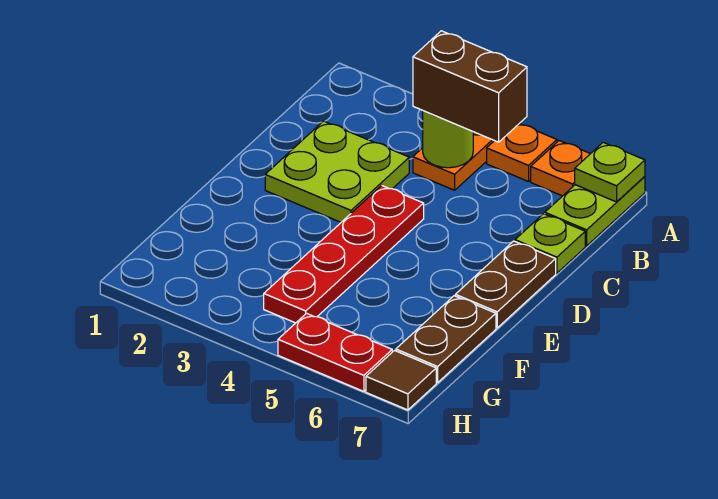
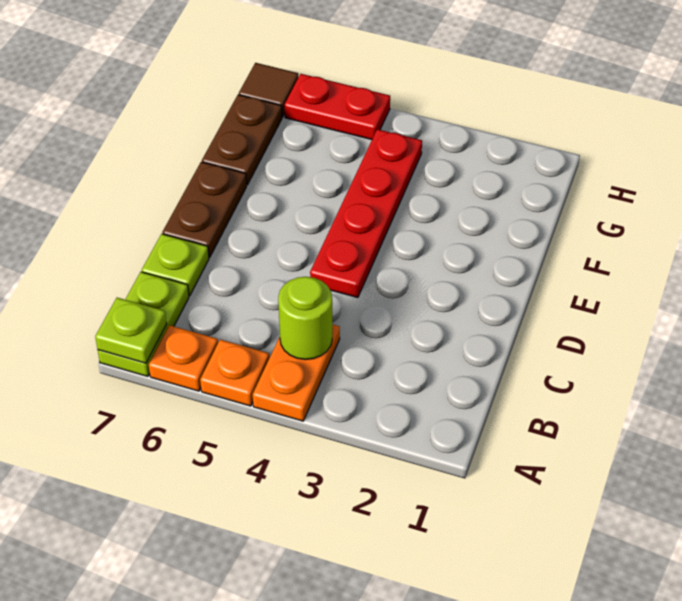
brown brick B4:B5 level 3 -> none
lime plate C2:D3 level 1 -> none

